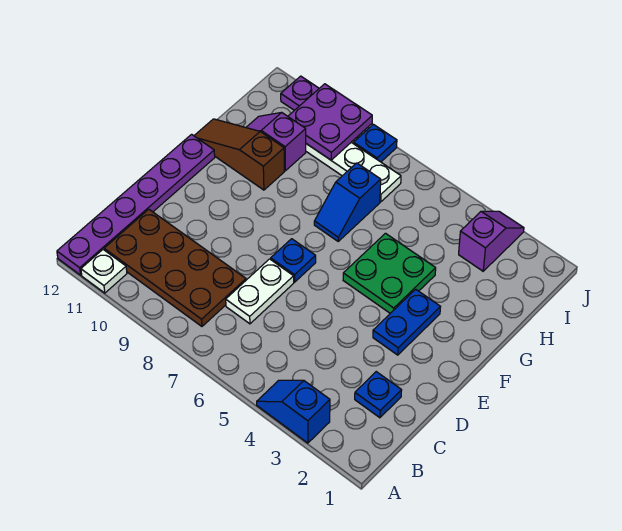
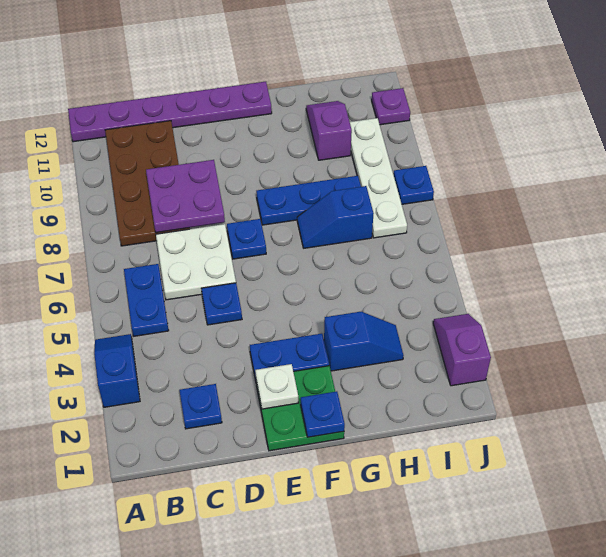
white plate A11 level 1 -> white plate E2 level 2
none -> blue plate B5:B6 level 1
white plate C7:D7 level 1 -> white plate C6:D7 level 1
none -> blue plate D5 level 1
none -> blue plate F1 level 2
green plate F4:G5 level 1 -> green plate E1:F2 level 1
none -> blue plate F8:H8 level 1
none -> blue slope G3:H3 level 1 top G
brown slope G10:G12 level 1 top 10 -> none
purple slope I3:J3 level 1 top I -> purple slope J2:J3 level 1 top 2
purple plate I9:J10 level 2 -> purple plate C8:D9 level 2

